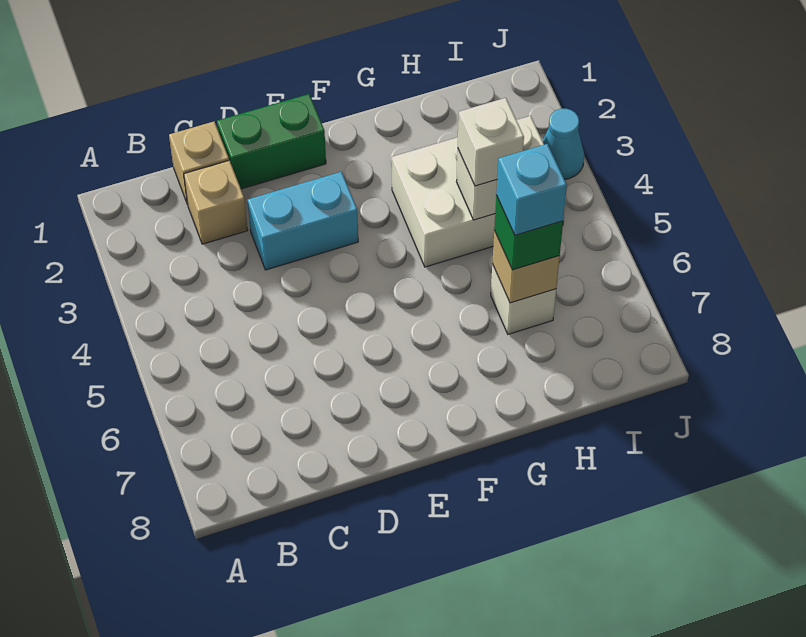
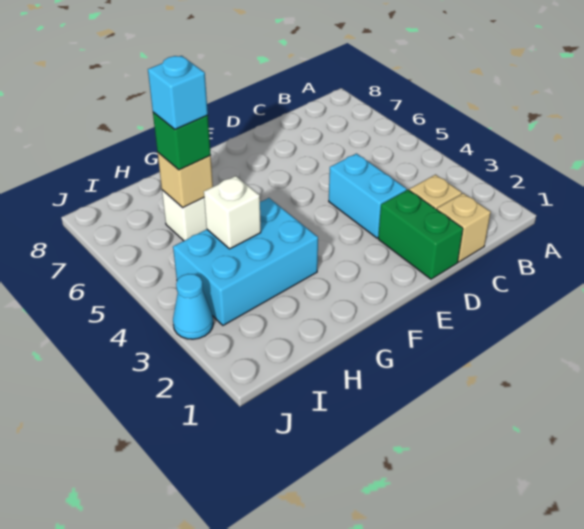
green brick D1:E1 level 1 -> green brick D1:D2 level 1
cyan brick D3:E3 level 1 -> cyan brick D3:D4 level 1
white brick G3:I4 level 1 -> cyan brick G3:I4 level 1
white brick H4 level 3 -> none

